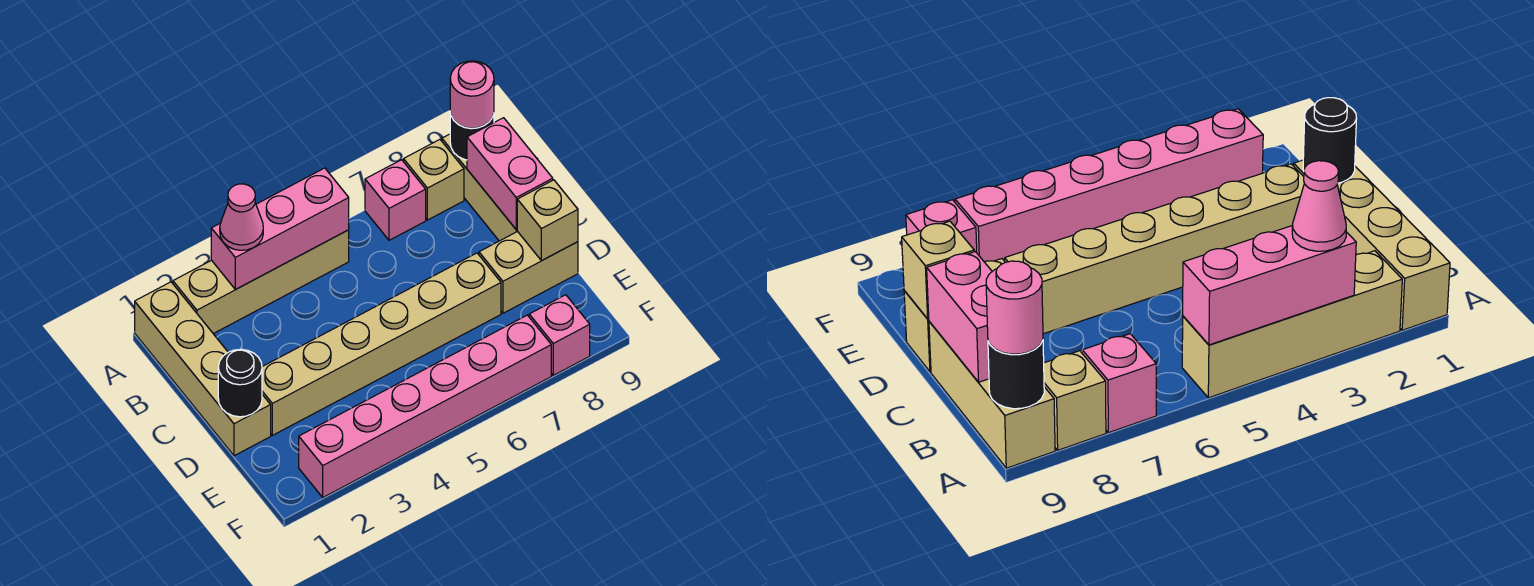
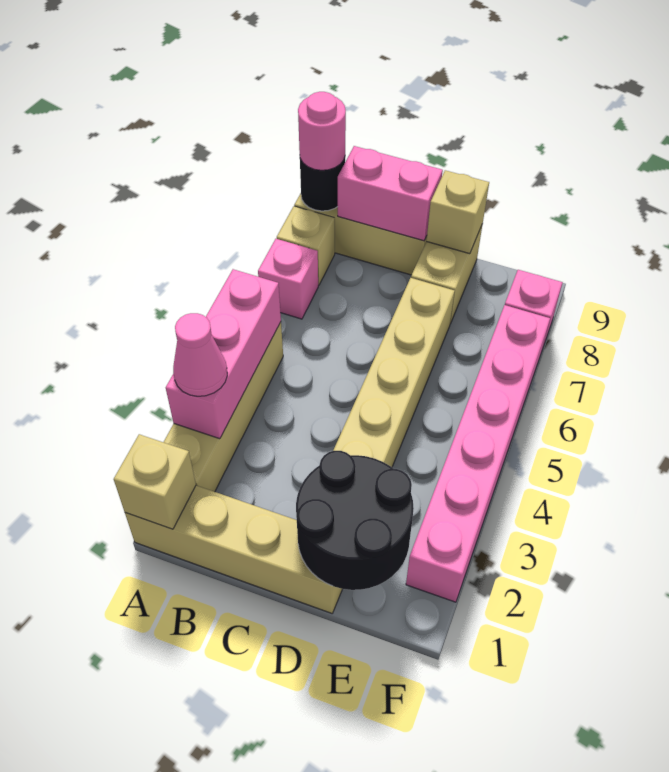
none -> tan brick A1 level 2
black round brick D1 level 2 -> black round brick D1:E2 level 2

